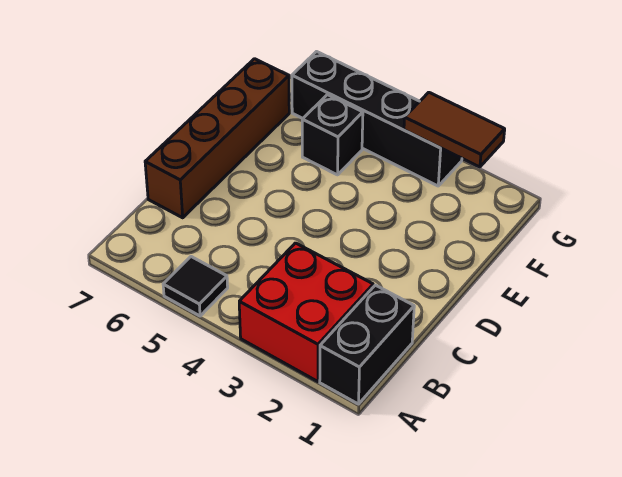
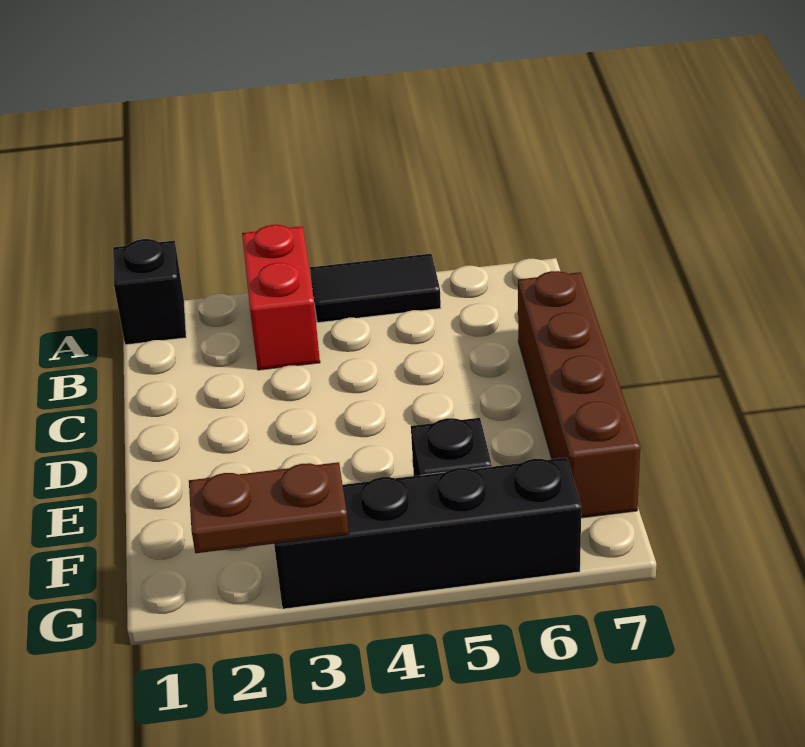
black brick A1:B1 level 1 -> black brick A1 level 1
red brick A2:B3 level 1 -> red brick A3:B3 level 1
black tile A5 level 1 -> black tile A4:A5 level 1
brown tile G2:G3 level 2 -> brown plate G2:G3 level 2

